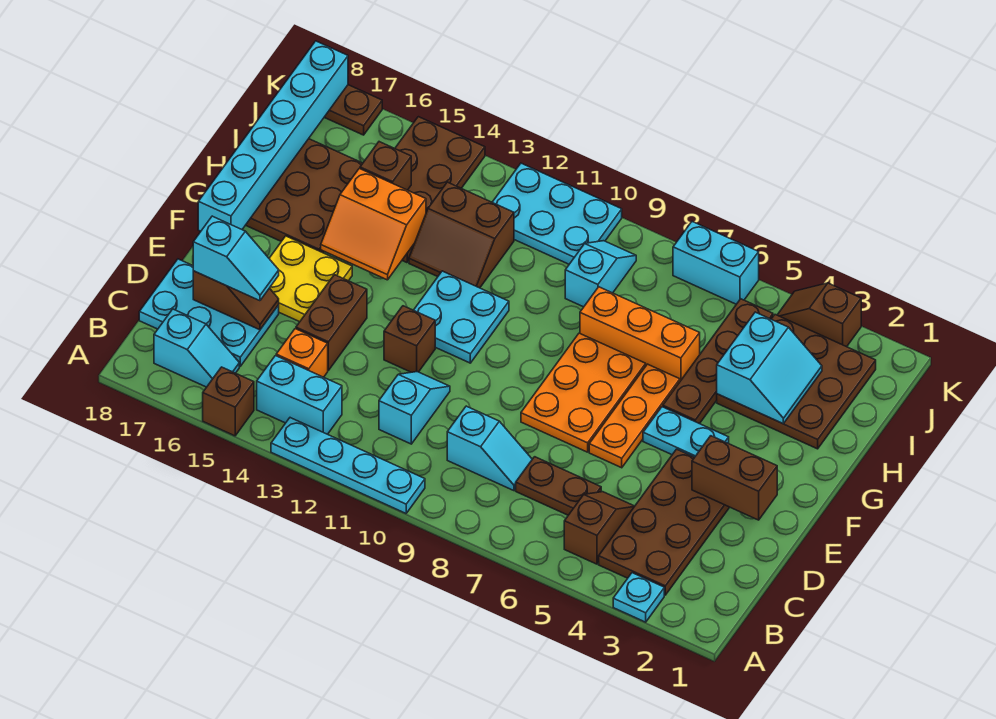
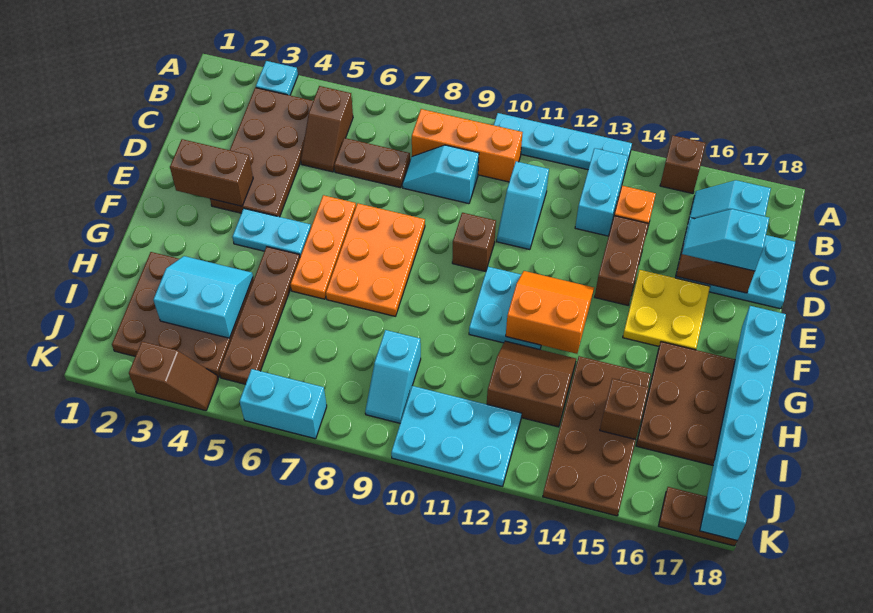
cyan brick B13:B14 level 1 -> cyan brick B13:C13 level 1
brown brick E12 level 1 -> brown brick E10 level 1
orange slope G14:H15 level 2 top H -> orange slope F12:G13 level 2 top G
cyan slope H3:I4 level 2 top 4 -> cyan slope H3:I4 level 2 top I
orange brick H6:H8 level 1 -> orange brick B8:B10 level 1

